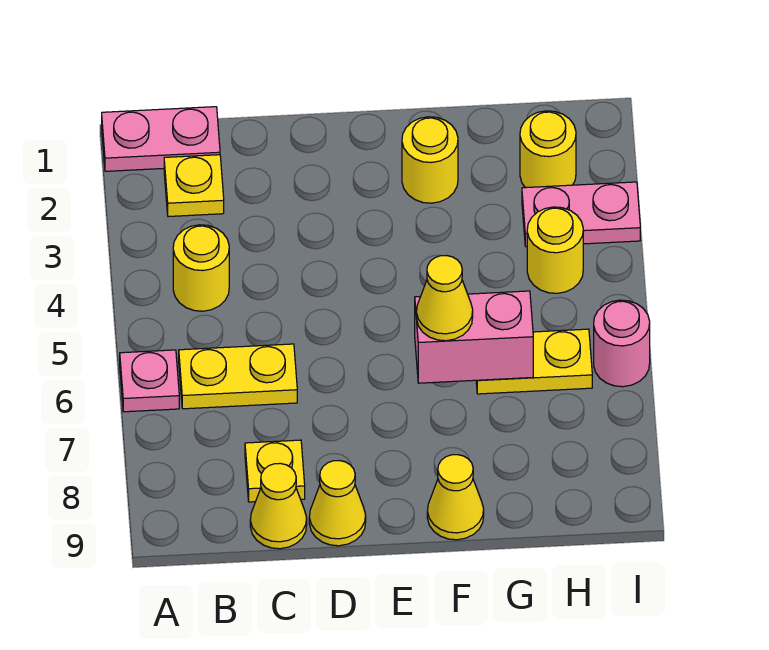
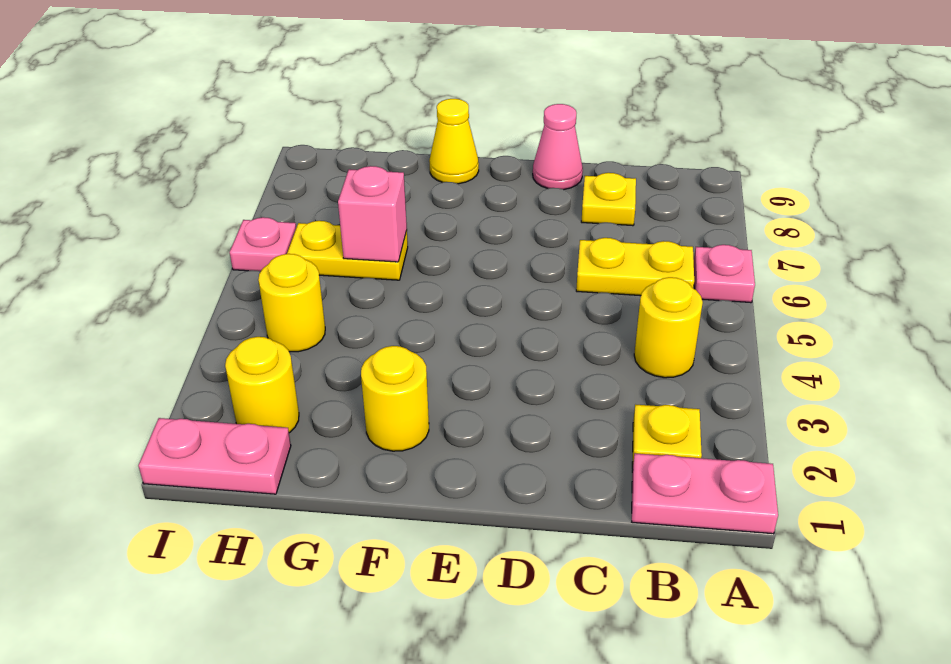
yellow cone C9 level 1 -> none
yellow cone D9 level 1 -> pink cone D9 level 1
pink brick F6:G6 level 2 -> pink brick G6 level 2
yellow cone F6 level 3 -> none
pink plate H3:I3 level 1 -> pink plate H1:I1 level 1
pink round brick I6 level 1 -> pink plate I6 level 1

